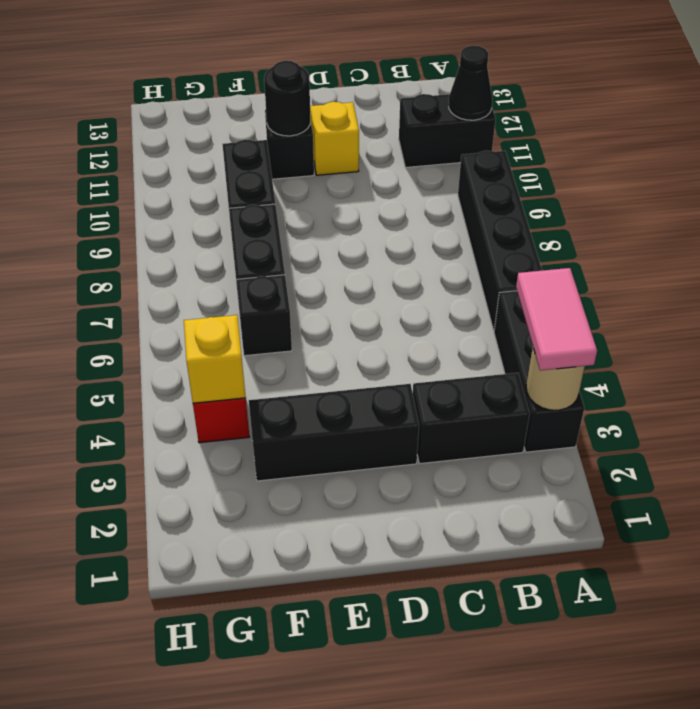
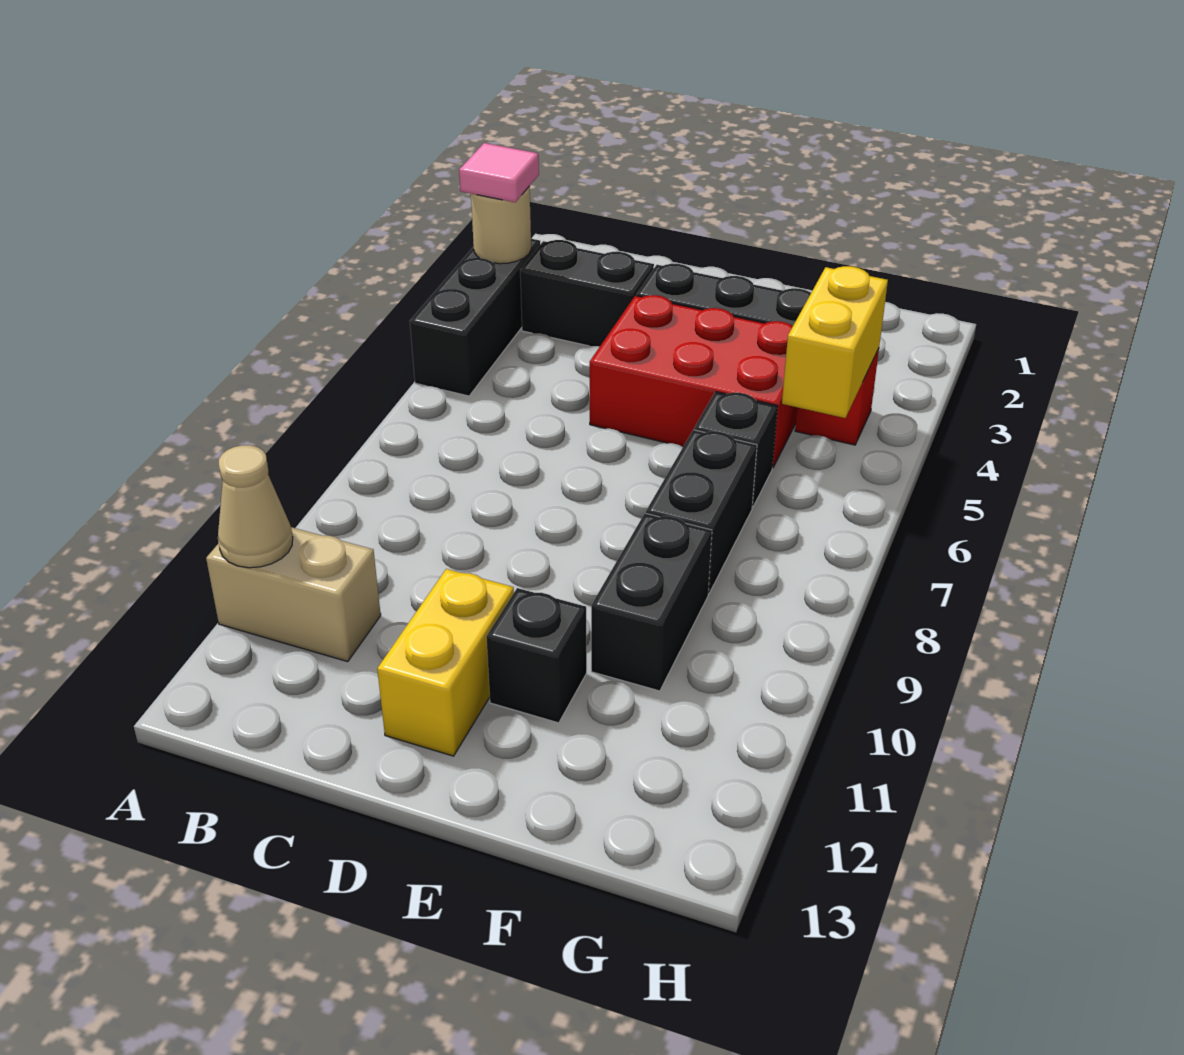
pink tile A3:A4 level 3 -> pink tile A3 level 3
black brick A6:A9 level 1 -> none
black brick A11:B11 level 1 -> tan brick A11:B11 level 1
black cone A11 level 2 -> tan cone A11 level 2
none -> red brick D4:F5 level 1
yellow brick D11 level 1 -> yellow brick D11:D12 level 1
black round brick E11 level 2 -> none
yellow brick G4 level 2 -> yellow brick G4:G5 level 2

